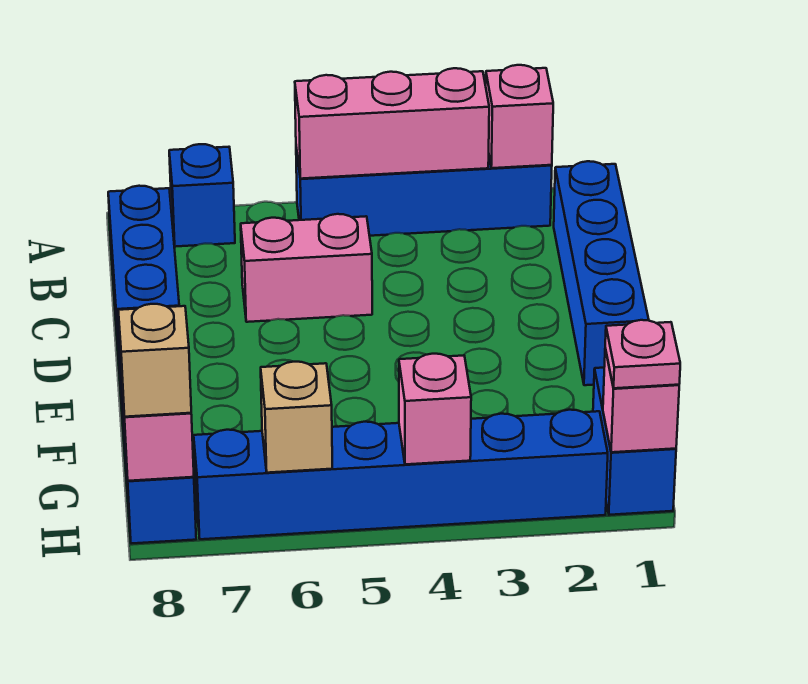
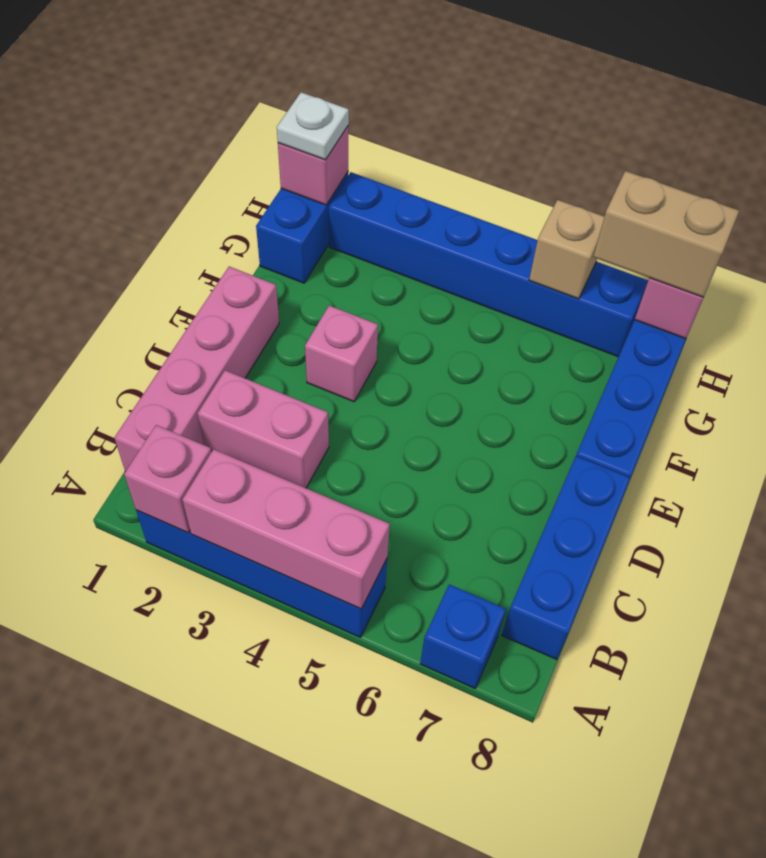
blue brick B1:E1 level 1 -> pink brick B1:E1 level 1
pink brick C5:C6 level 1 -> pink brick C2:C3 level 1
pink plate H1 level 3 -> white plate H1 level 3
pink brick H4 level 2 -> pink brick E3 level 1
tan brick H8 level 3 -> tan brick H7:H8 level 3

